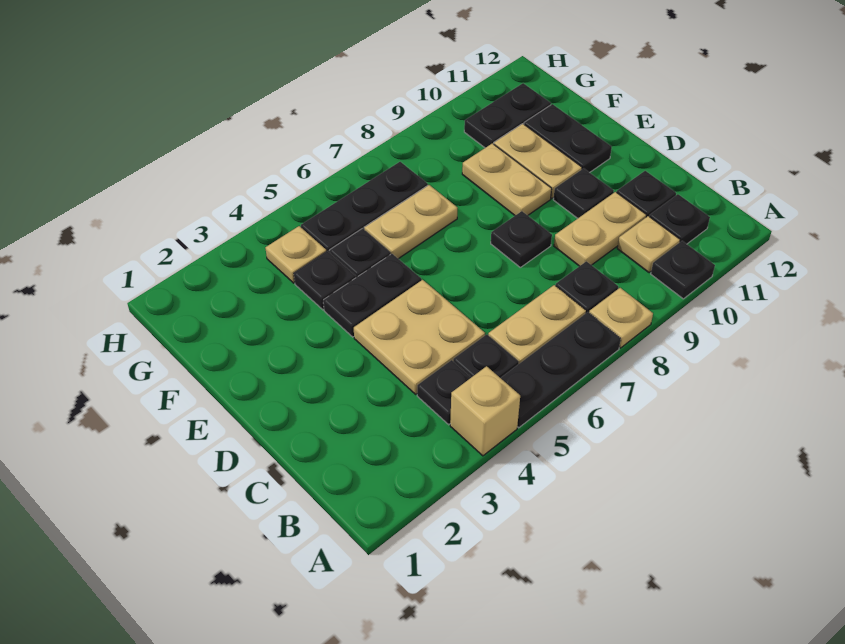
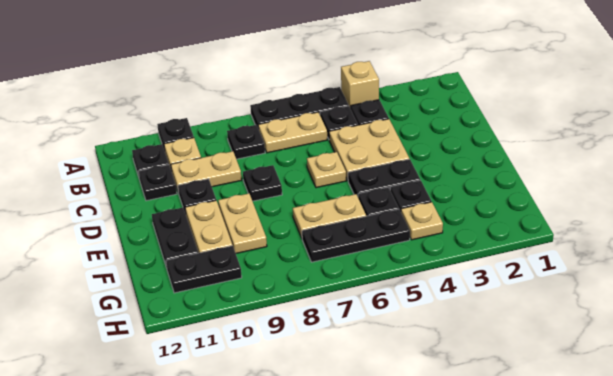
tan plate A8 level 1 -> tan plate D6 level 1

